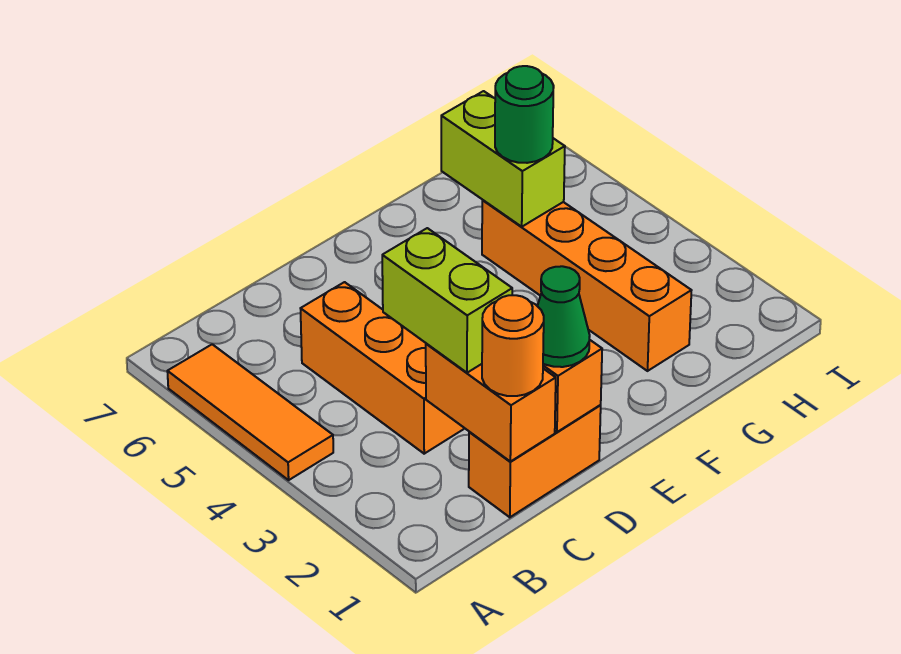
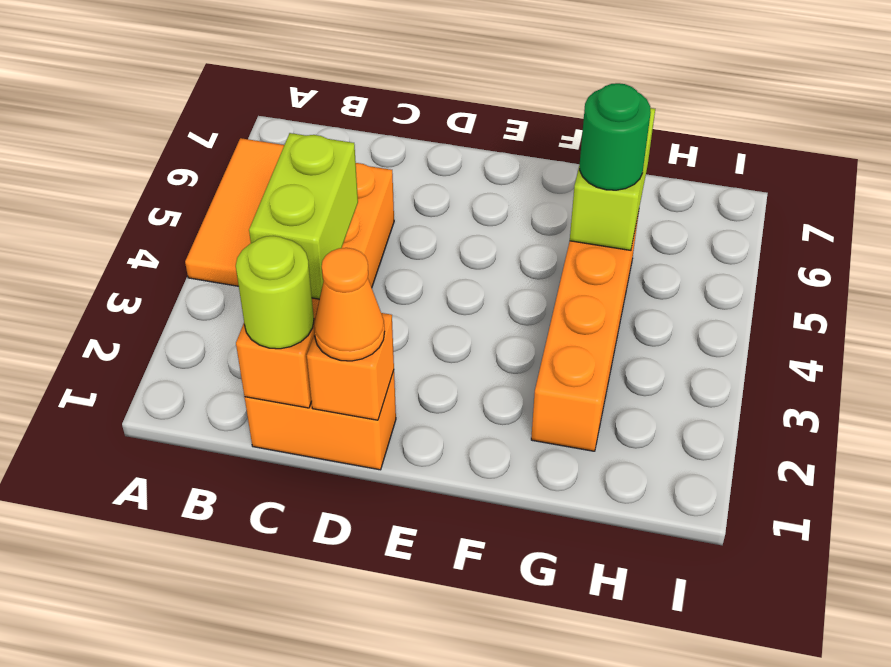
orange round brick C1 level 3 -> lime round brick C1 level 3
green cone D1 level 3 -> orange cone D1 level 3

